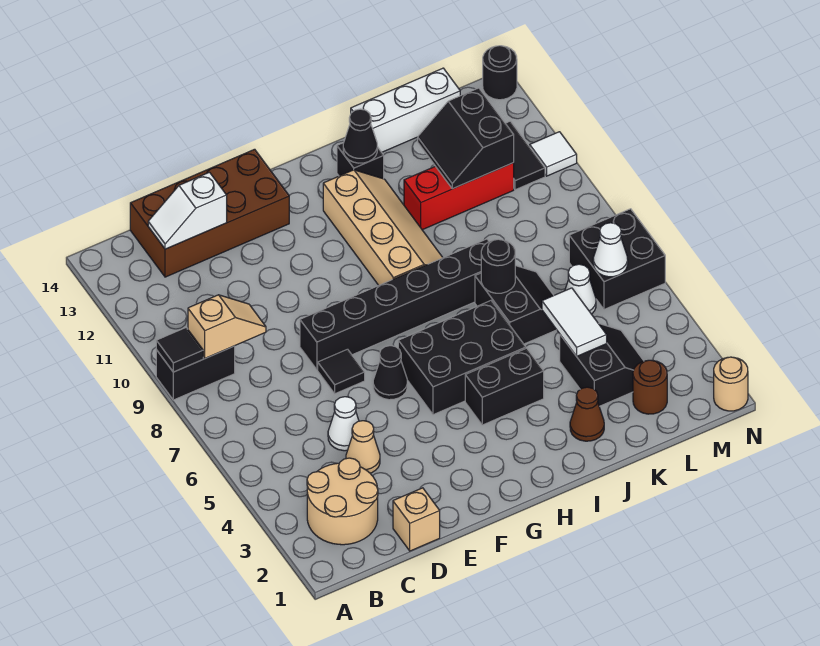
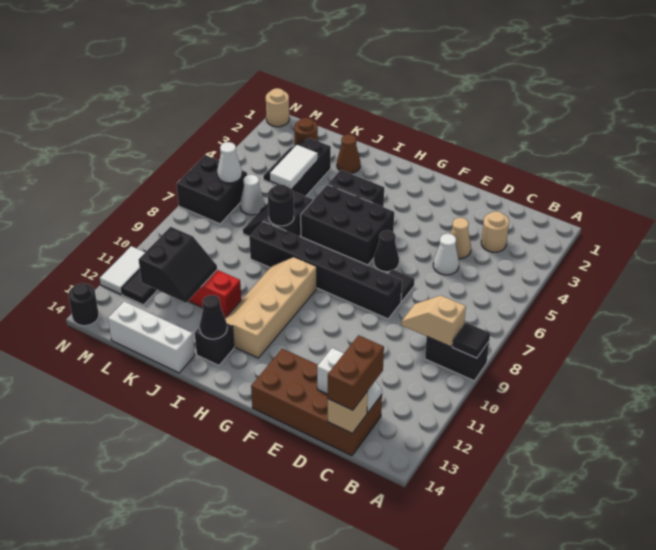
tan round brick B2:C3 level 1 -> tan round brick C3 level 1
none -> brown brick C13:C14 level 3
tan brick D1 level 1 -> tan brick C14 level 2
white tile N11 level 1 -> white tile N11:N12 level 1

